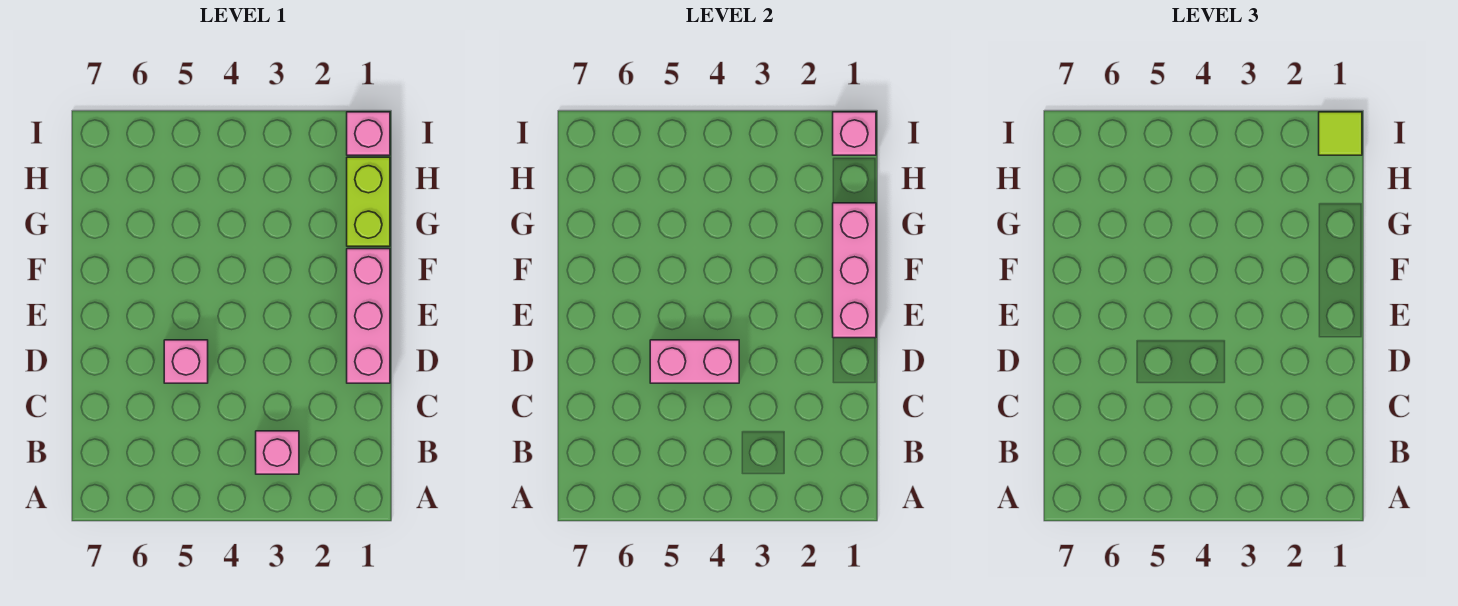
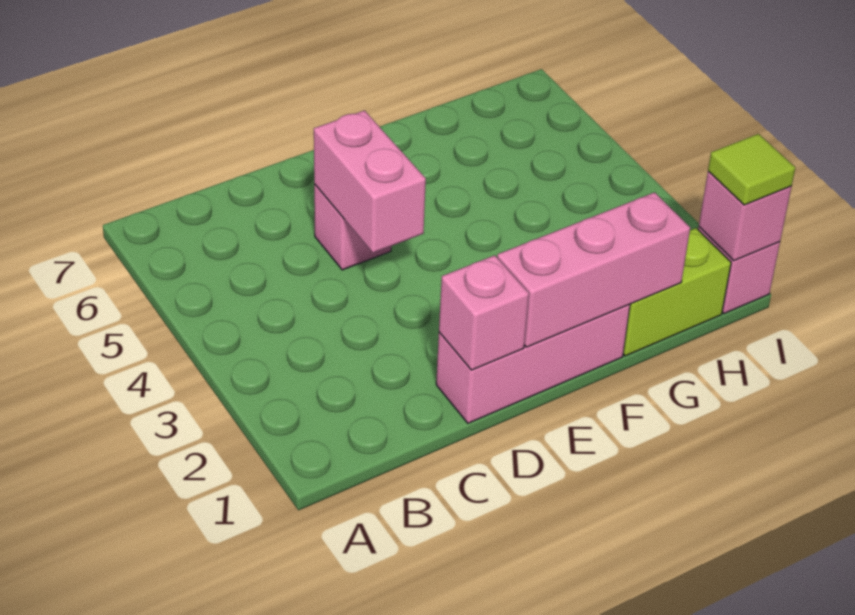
pink brick B3 level 1 -> pink brick D1 level 2

